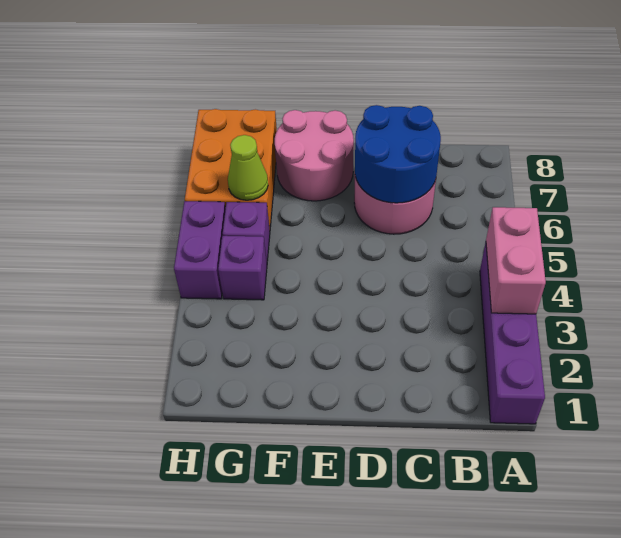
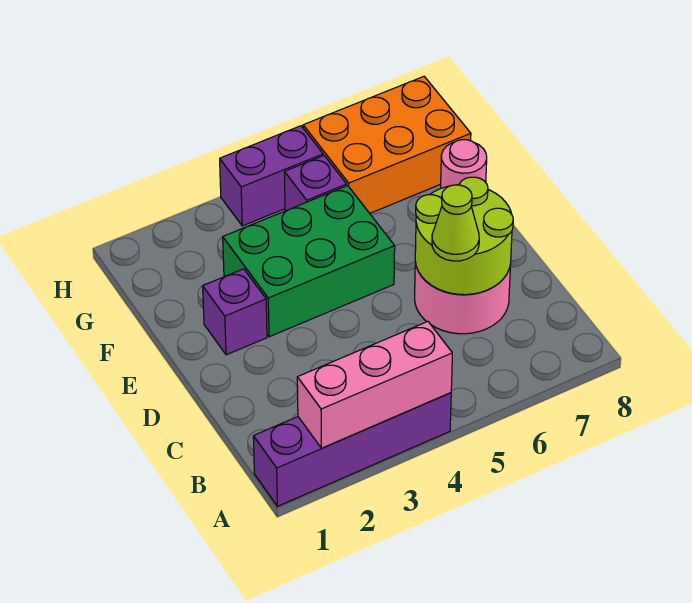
pink brick A3:A4 level 2 -> pink brick A2:A4 level 2
blue round brick C6:D7 level 2 -> lime round brick C6:D7 level 2
none -> green brick E3:F5 level 1
pink round brick E7:F8 level 1 -> pink round brick F8 level 1
purple brick G4 level 1 -> purple brick E2 level 1
lime cone G6 level 2 -> lime cone C6 level 3

